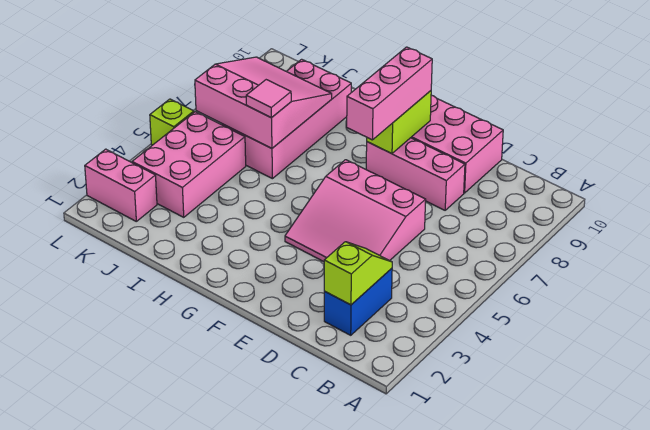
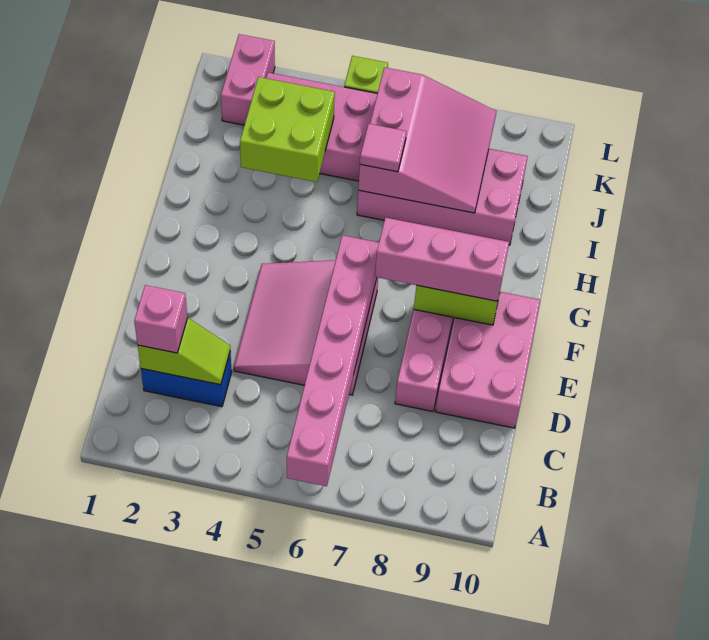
none -> pink brick A6:F6 level 2
none -> pink brick C2 level 3
none -> lime brick I3:J4 level 2

